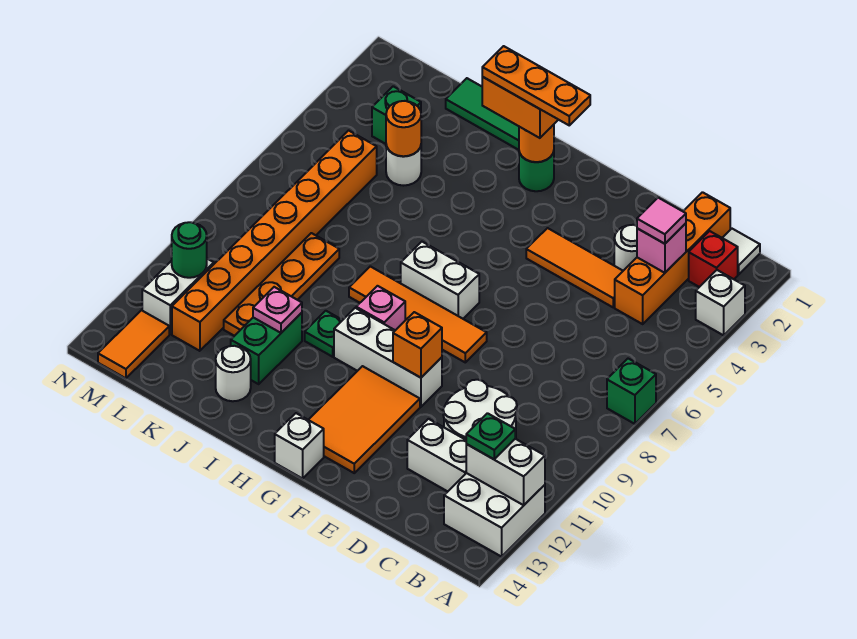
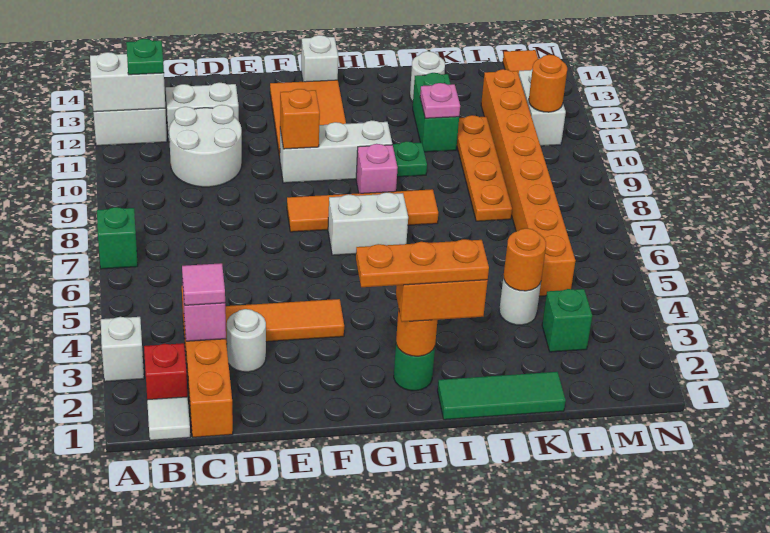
green round brick M11 level 2 -> orange round brick M11 level 2

